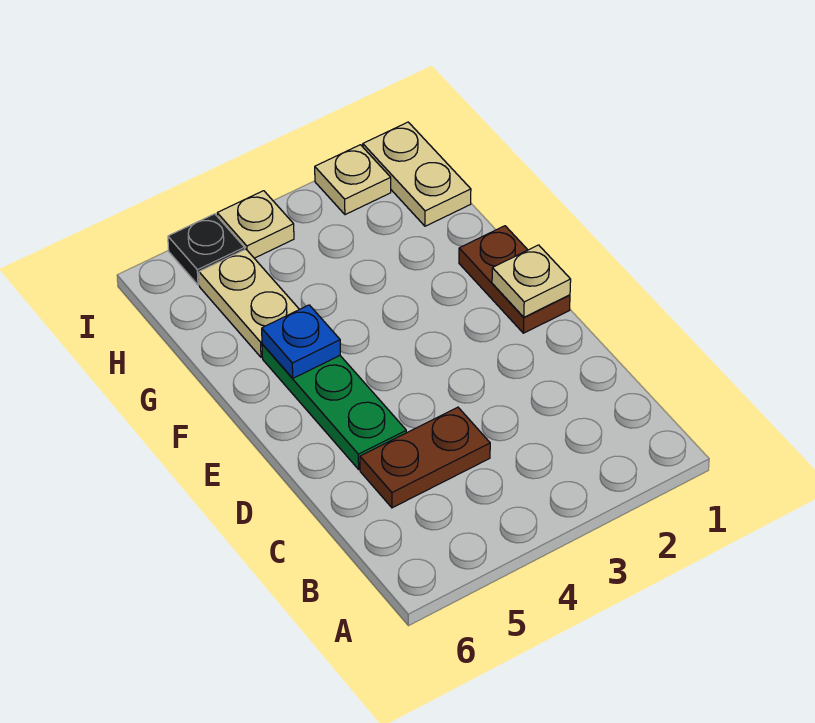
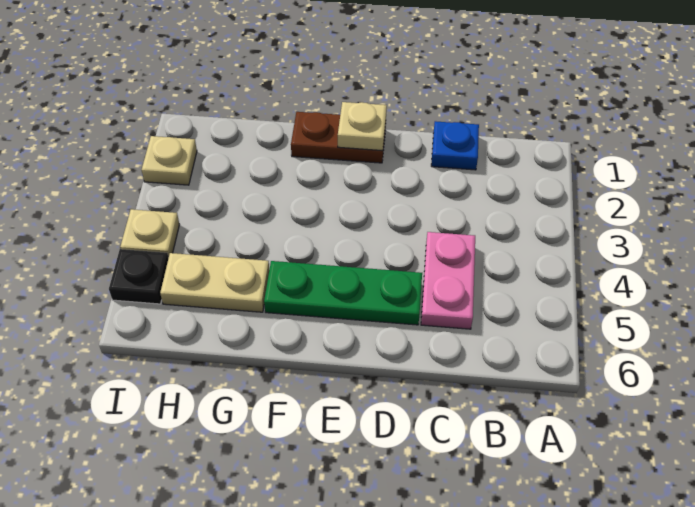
brown plate C4:C5 level 1 -> pink plate C4:C5 level 1
blue plate F5 level 2 -> blue plate C1 level 1
tan plate H1:I1 level 1 -> none

